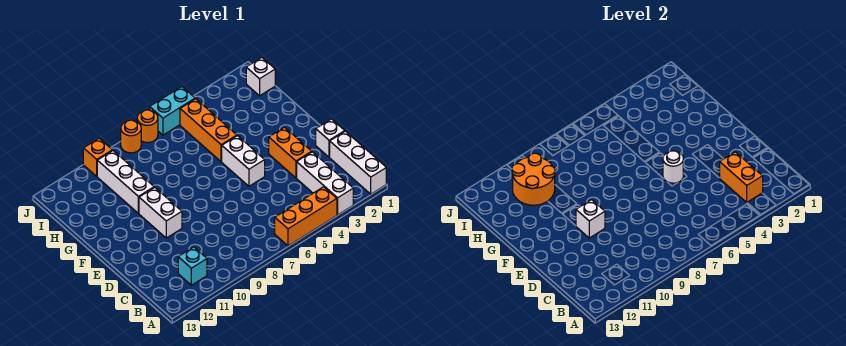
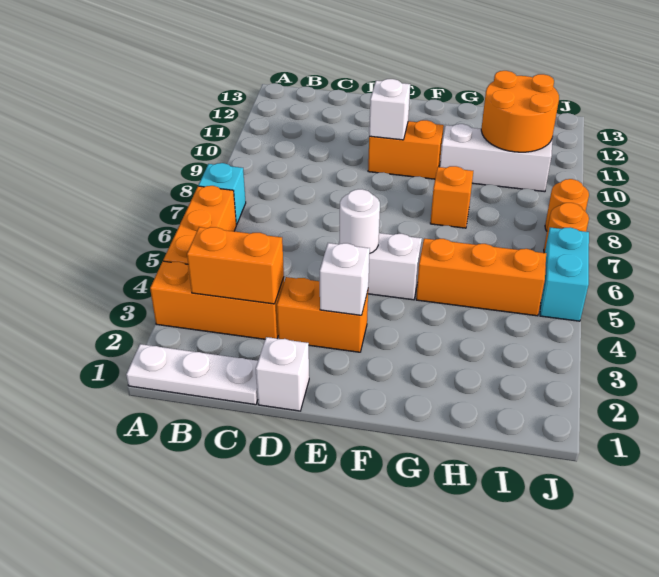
white brick A1:C1 level 1 -> white plate A1:C1 level 1
white brick A3:C3 level 1 -> orange brick A3:C3 level 1
cyan brick B11 level 1 -> cyan brick A7 level 1
white brick E10:F10 level 1 -> orange brick E10:F10 level 1
white brick I1 level 1 -> white brick E3 level 2
orange brick J10 level 1 -> orange brick G8 level 1

